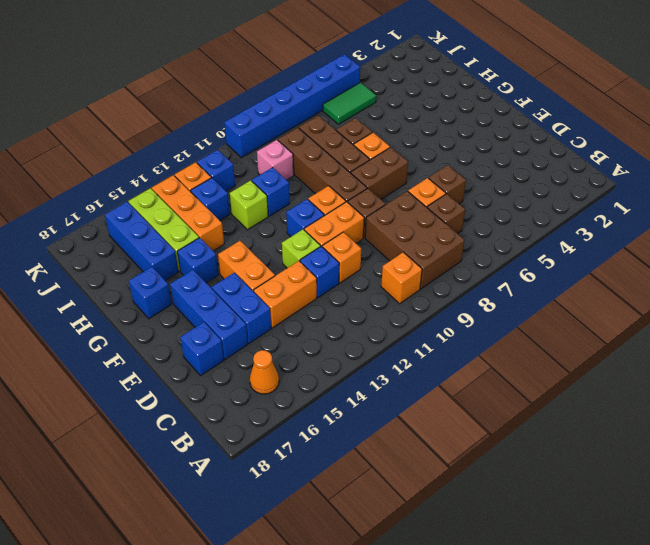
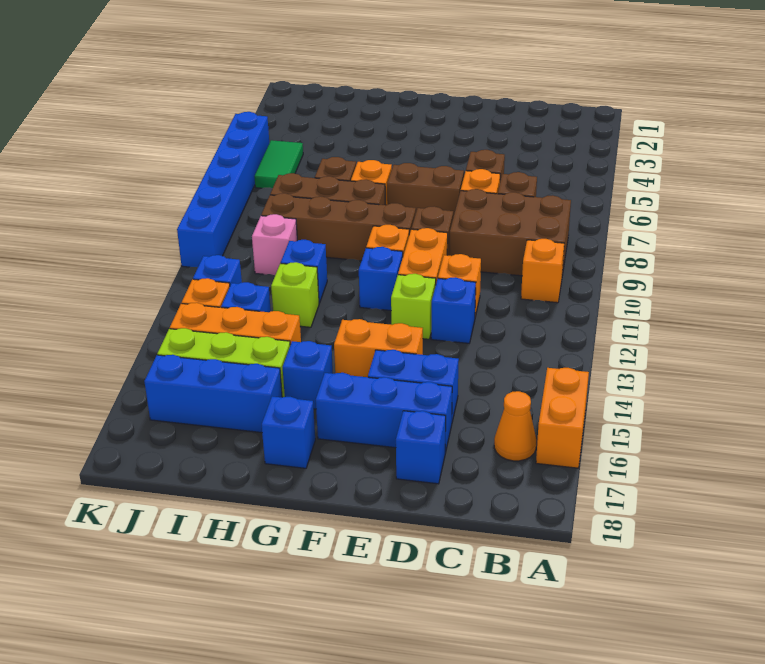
orange brick D13:D14 level 1 -> orange brick A15:A16 level 1
brown brick F7:F8 level 1 -> brown brick E7:F7 level 1

